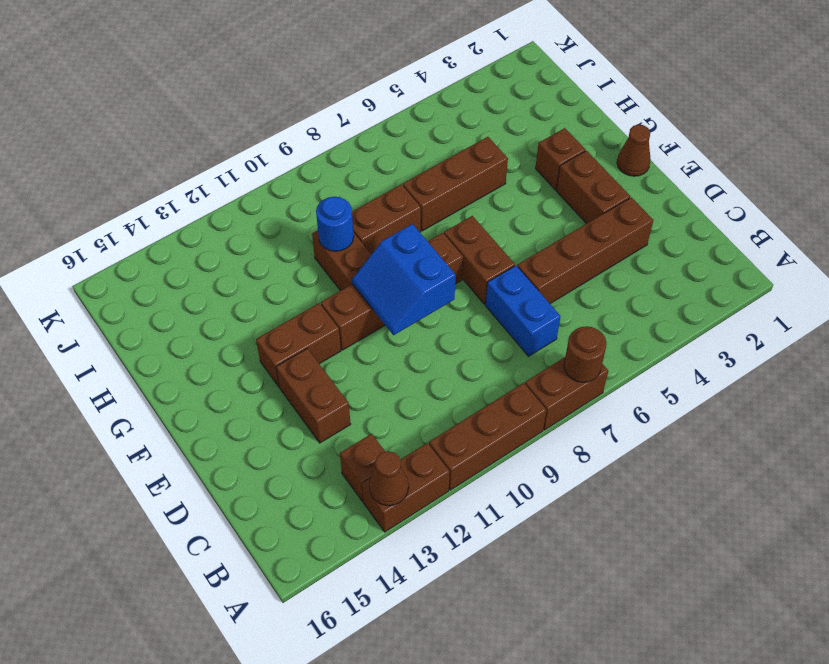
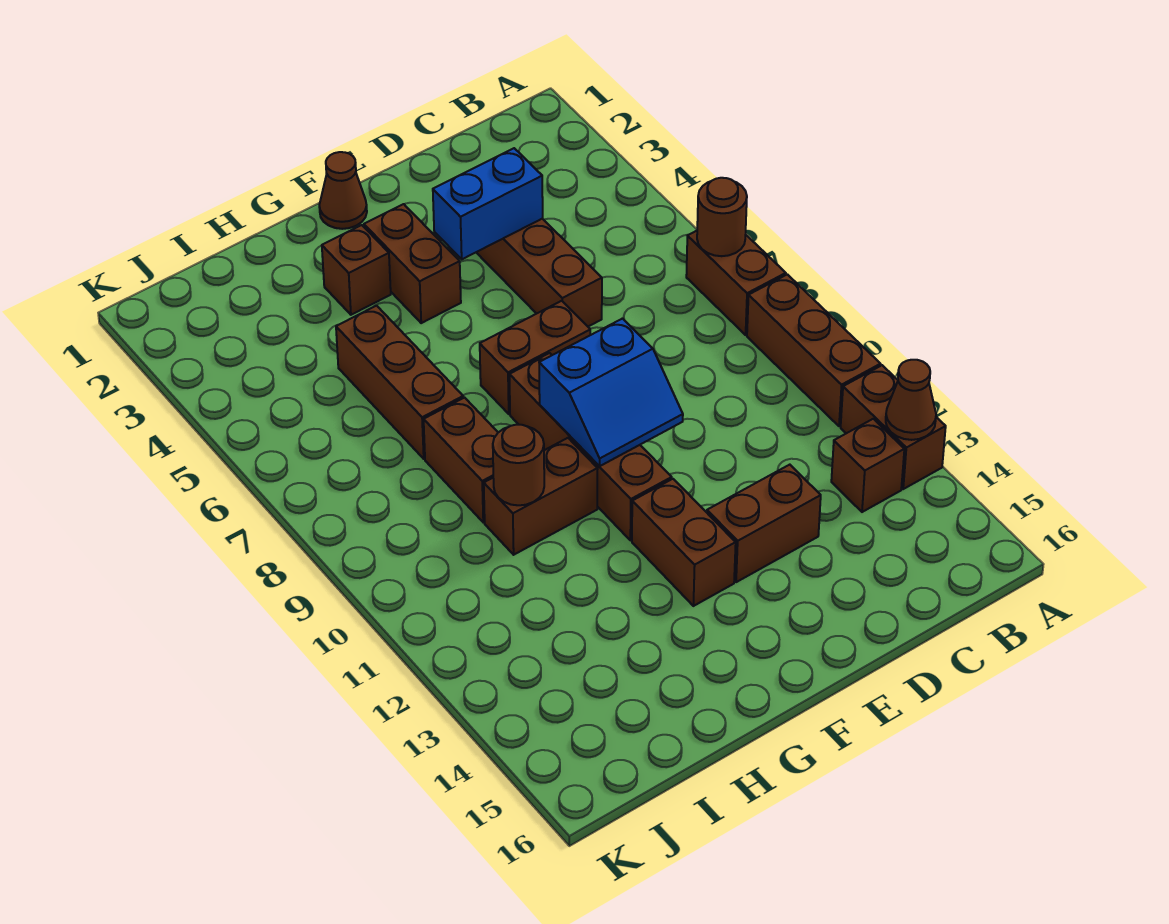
blue brick C7:D7 level 1 -> blue brick D4:E4 level 2
brown brick E3:F3 level 1 -> brown brick F3:F4 level 1
blue round brick H10 level 2 -> brown round brick H10 level 2

